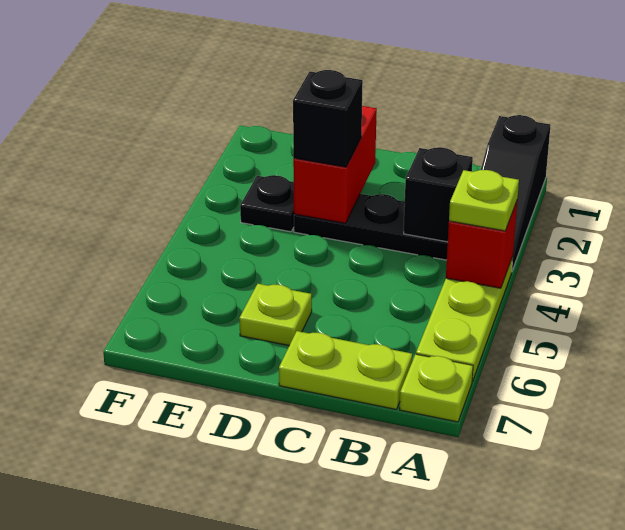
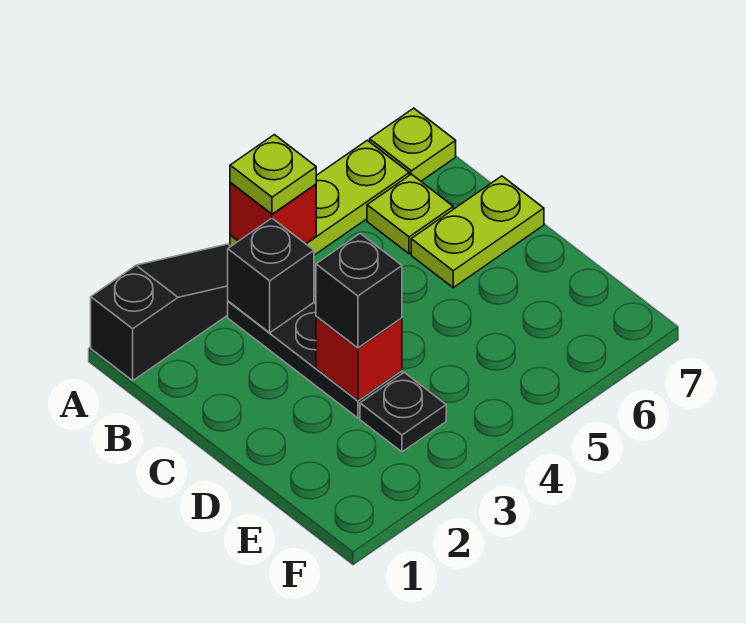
lime plate B7:C7 level 1 -> lime plate C6:C7 level 1
red brick D2:D3 level 2 -> red brick D3 level 2
lime plate D6 level 1 -> lime plate B6 level 1

